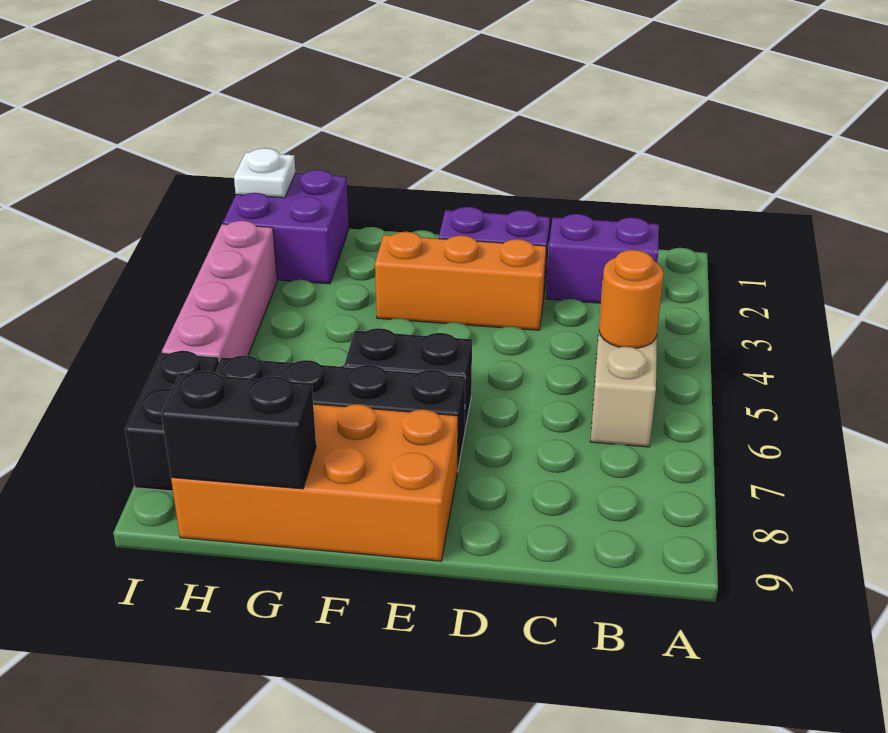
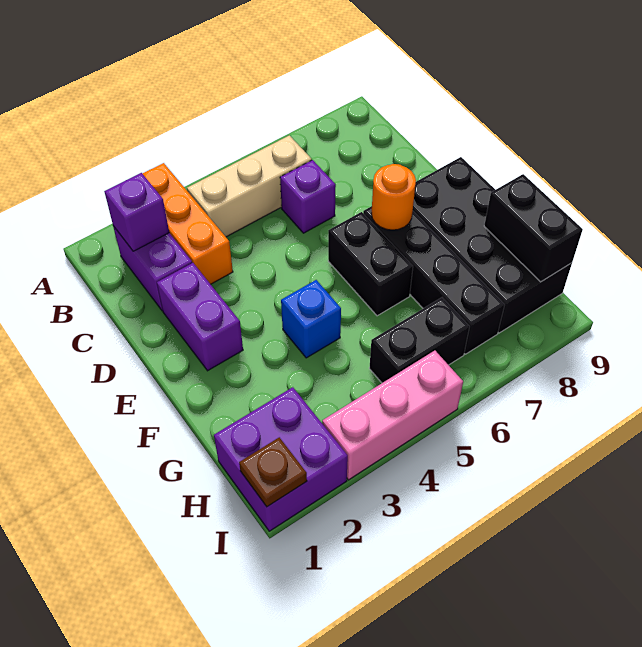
none -> purple brick B2 level 2
orange round brick B5 level 2 -> orange round brick E7 level 2
none -> purple brick C6 level 1
orange brick D3:F3 level 1 -> orange brick A3:C3 level 1
orange brick E8:H9 level 1 -> black brick E8:H9 level 1
none -> blue brick F4 level 1
white plate I1 level 2 -> brown plate I1 level 2
pink brick I3:I6 level 1 -> pink brick I3:I5 level 1
black brick I7:I8 level 1 -> black brick H5:H6 level 1

